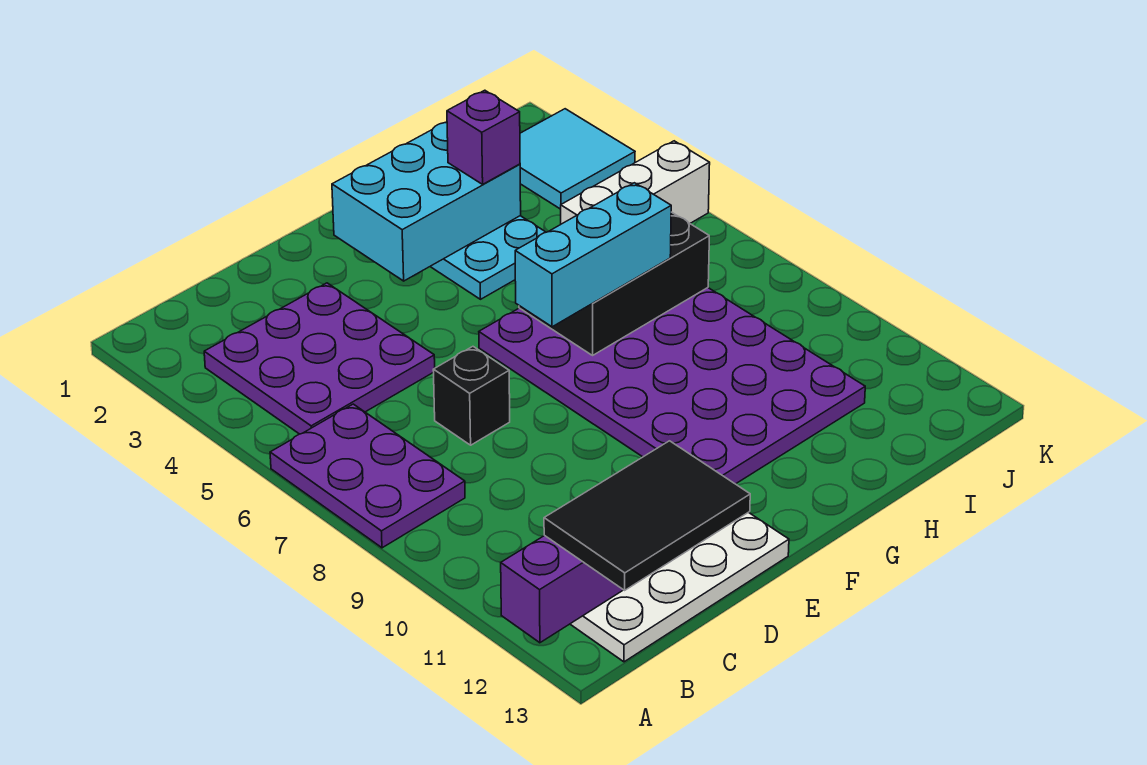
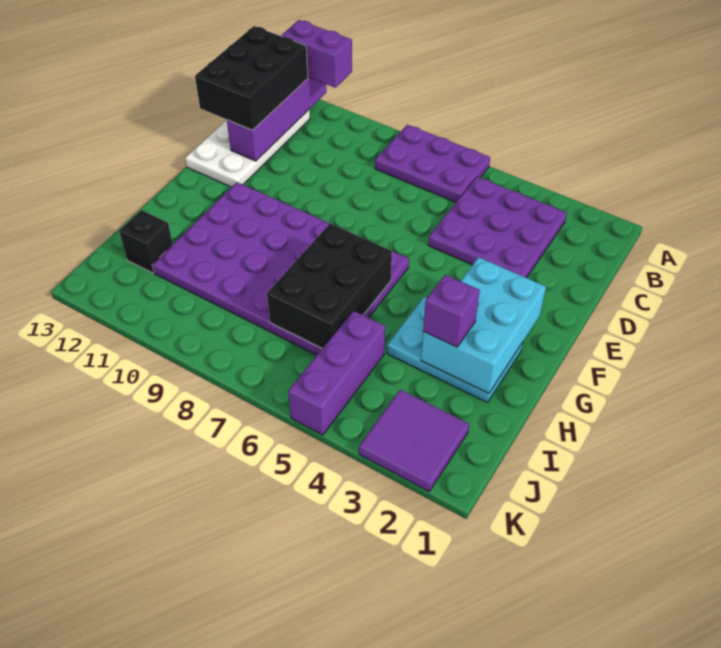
none -> purple brick A11:A12 level 3
black tile B12:D13 level 3 -> black brick B12:D13 level 3
black brick D7 level 1 -> black brick I12 level 1
cyan brick F7:H7 level 3 -> none
white brick I5:K5 level 1 -> purple brick I5:K5 level 1
cyan tile J2:K3 level 1 -> purple tile J2:K3 level 1

